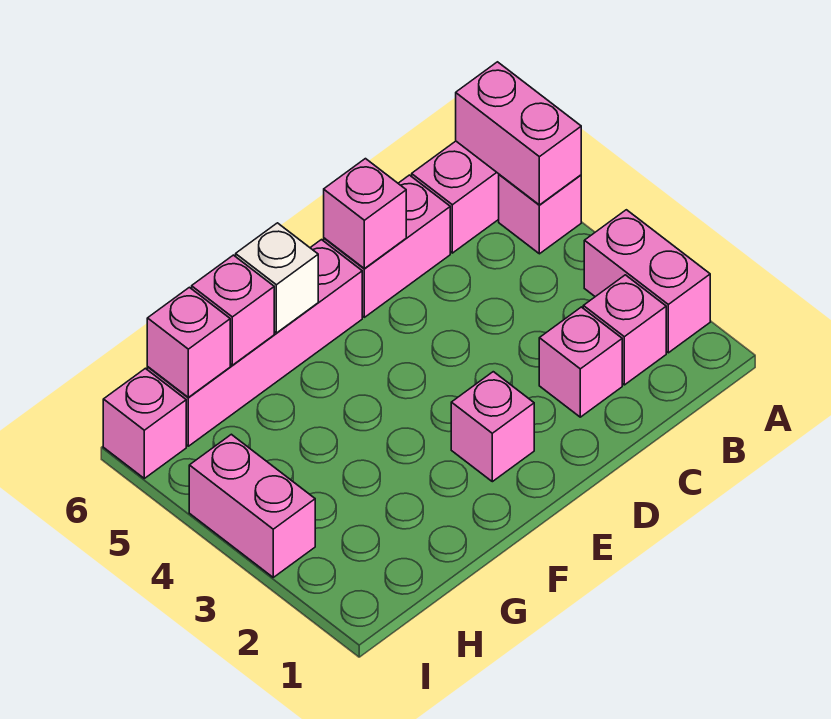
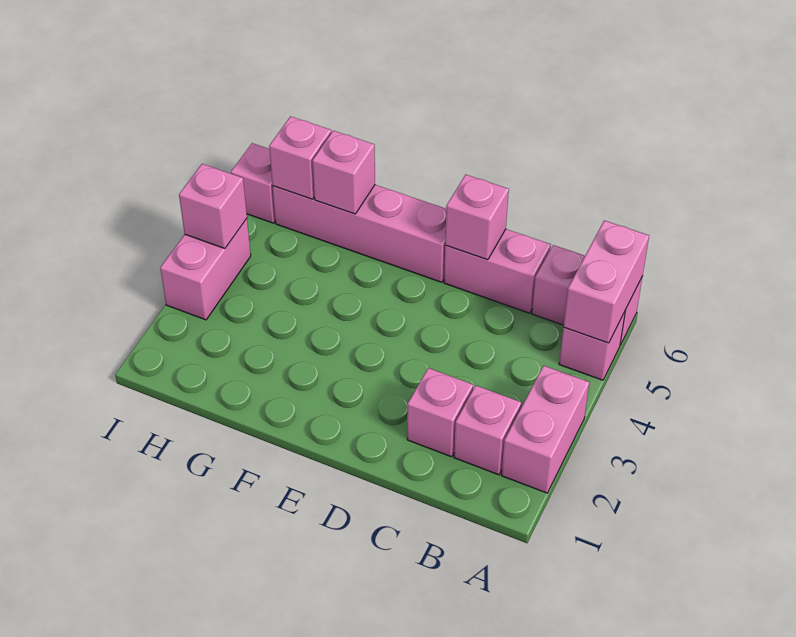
pink brick E2 level 1 -> pink brick I4 level 2
white brick F6 level 2 -> none

